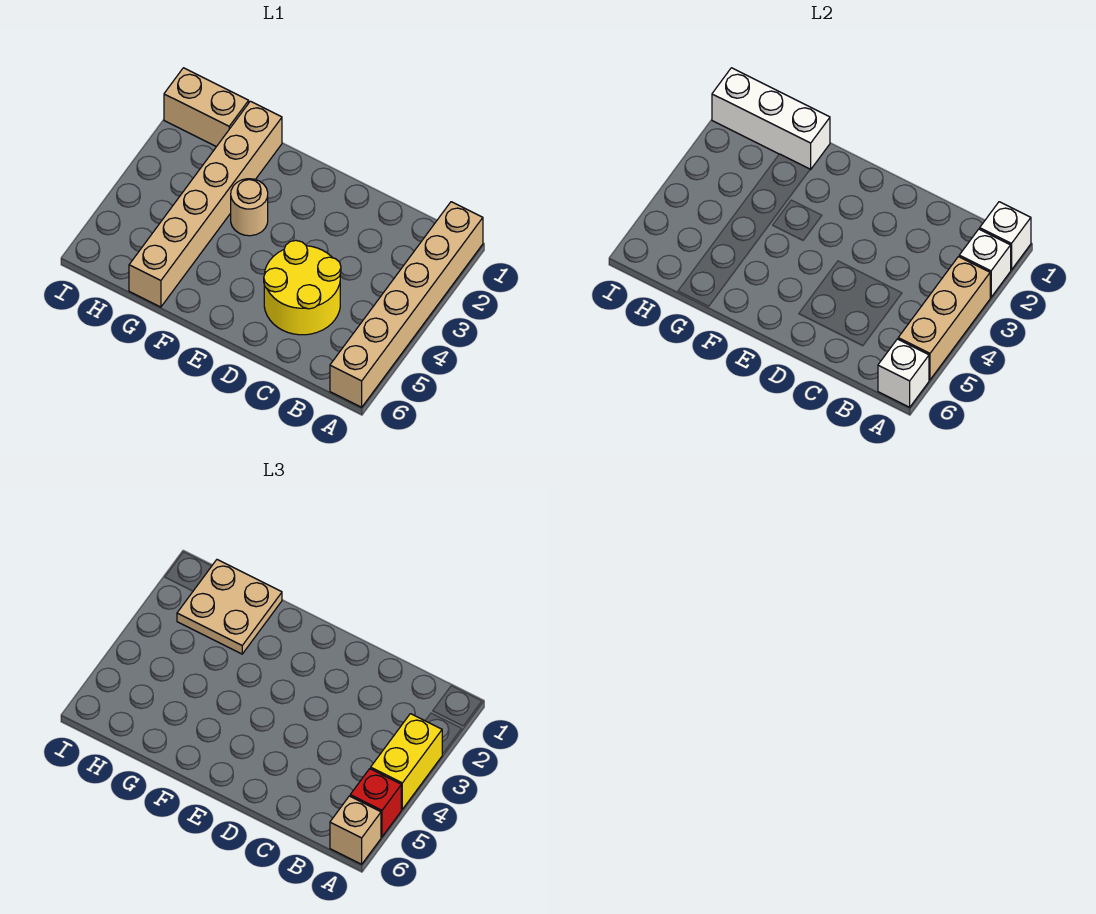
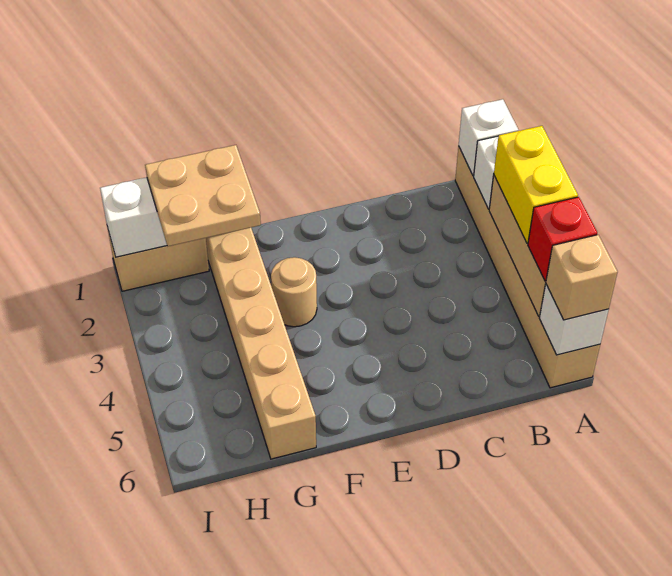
yellow round brick C4:D5 level 1 -> none

